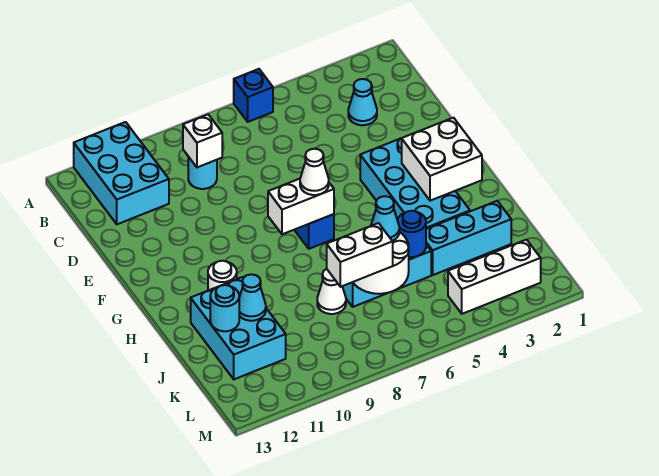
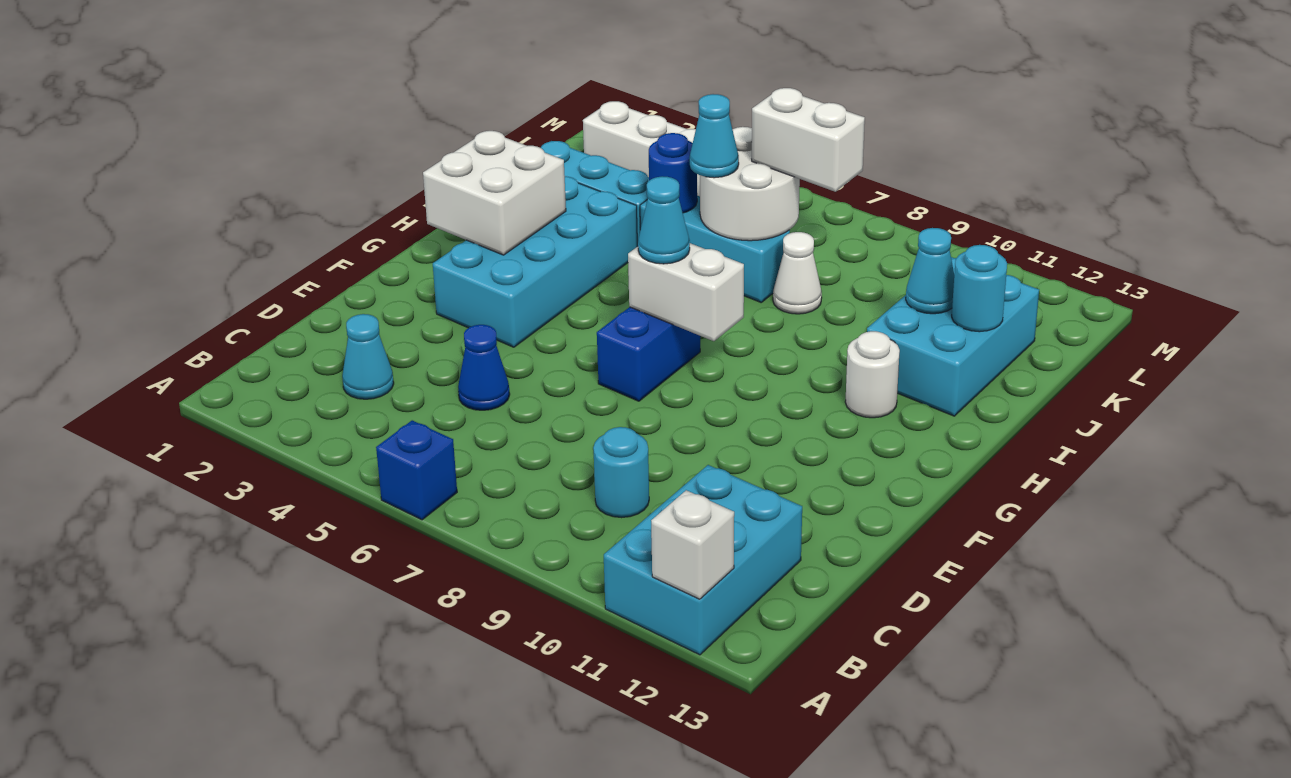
white brick C9 level 2 -> white brick A12 level 2
none -> blue cone D5 level 1
white cone G7 level 3 -> cyan cone G7 level 3

